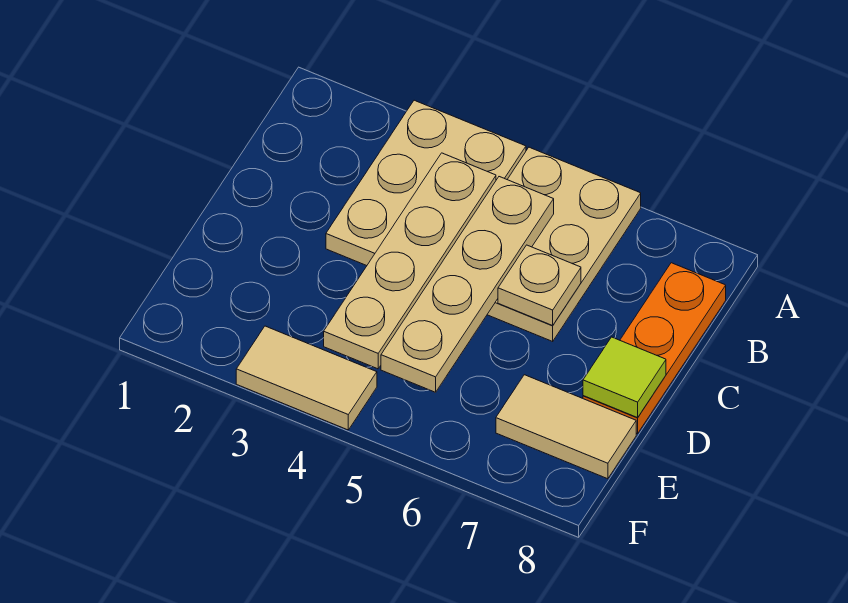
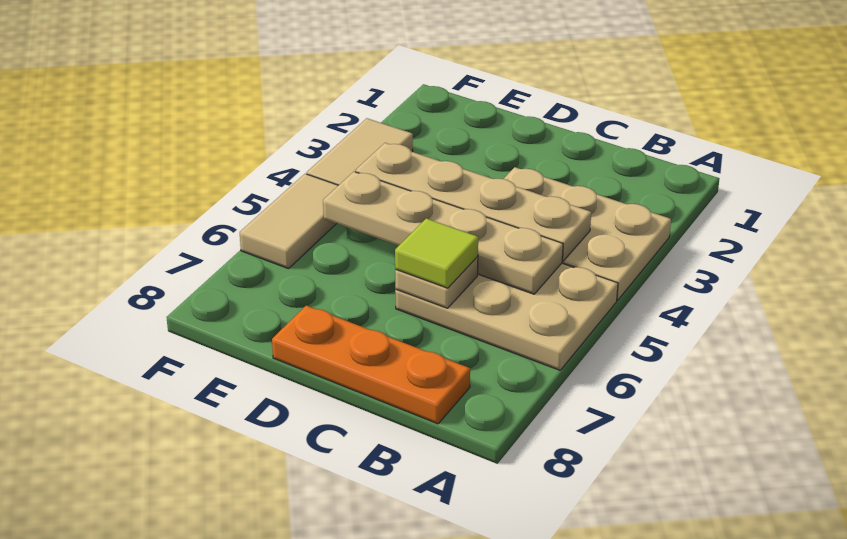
lime tile D8 level 2 -> lime tile C6 level 3
tan tile E7:E8 level 1 -> tan tile F5:F6 level 1

